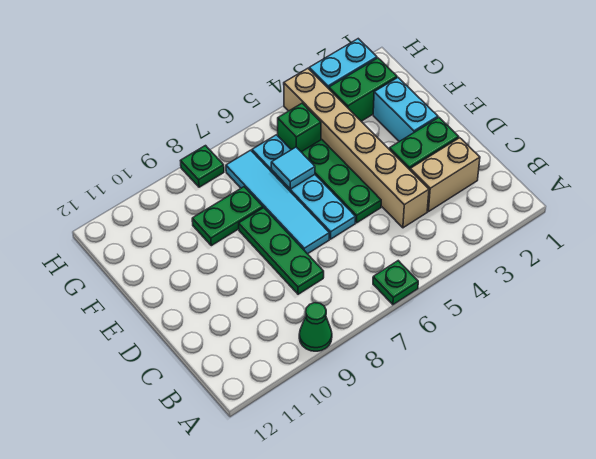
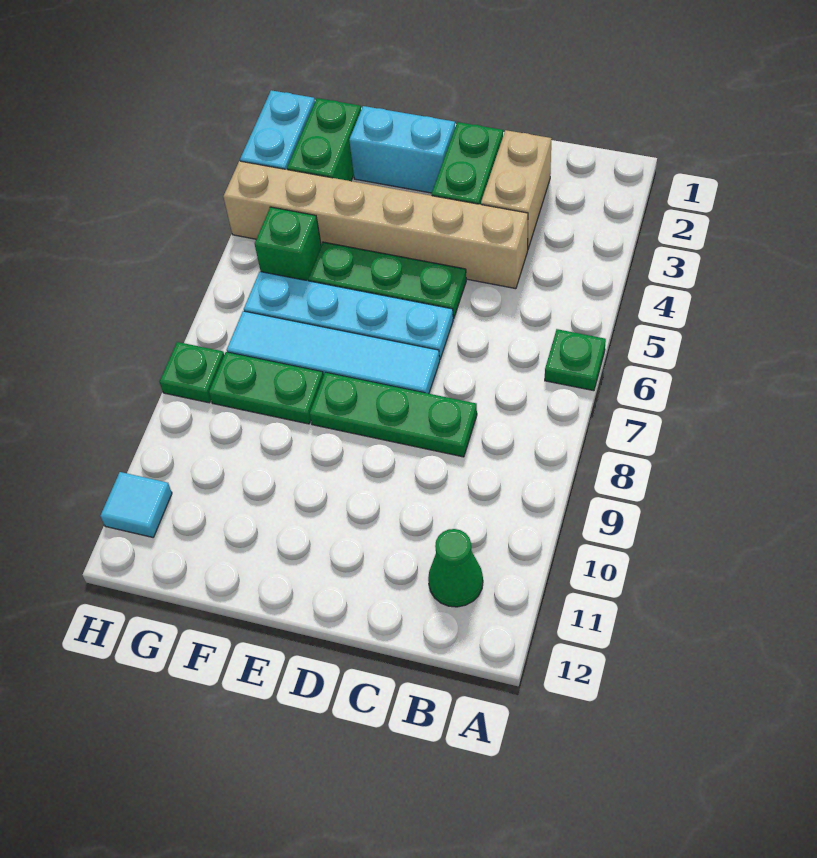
green cone A9 level 1 -> green cone B11 level 1
cyan tile F6 level 2 -> cyan tile H11 level 1
green plate F8:F9 level 1 -> green plate F8:G8 level 1

